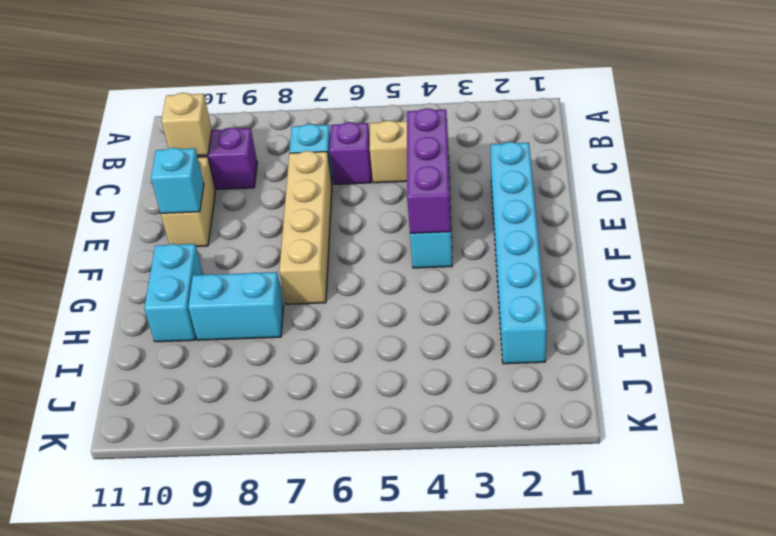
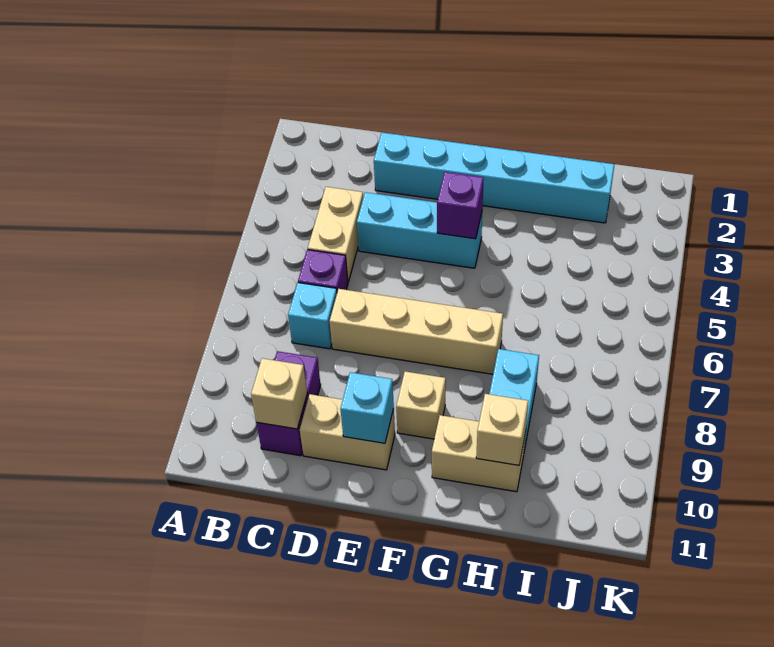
purple brick D4:F4 level 2 -> purple brick F4 level 2
none -> tan brick F9 level 1
cyan brick G10:H10 level 1 -> tan brick G10:H10 level 1
none -> tan brick H10 level 2

